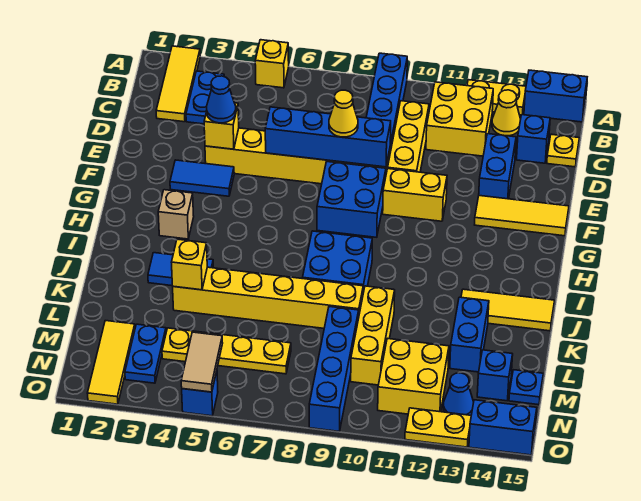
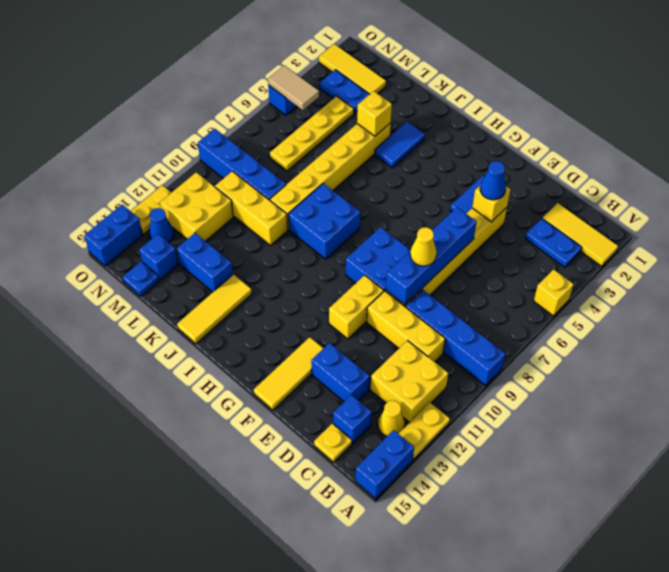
tan brick H3 level 1 -> none

